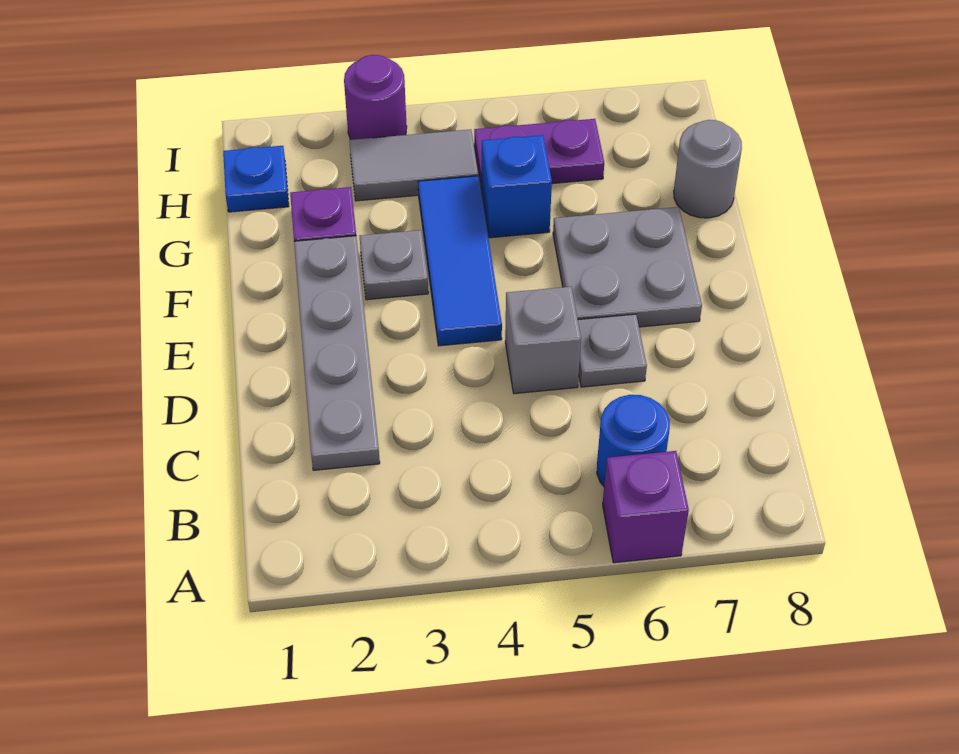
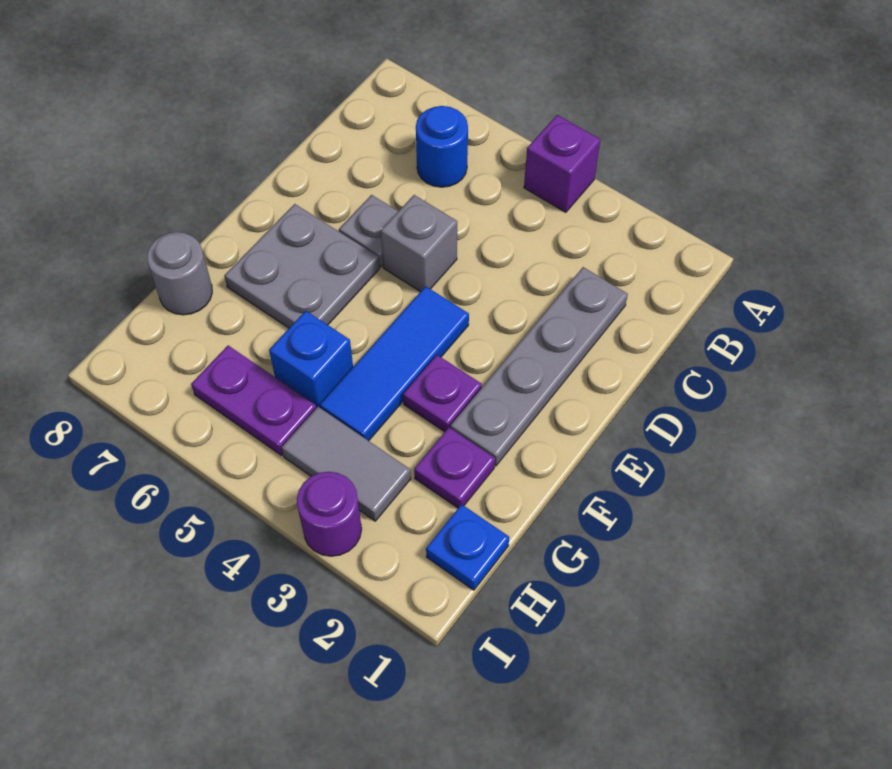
purple brick A6 level 1 -> purple brick A4 level 1
grey plate F3 level 1 -> purple plate F3 level 1

